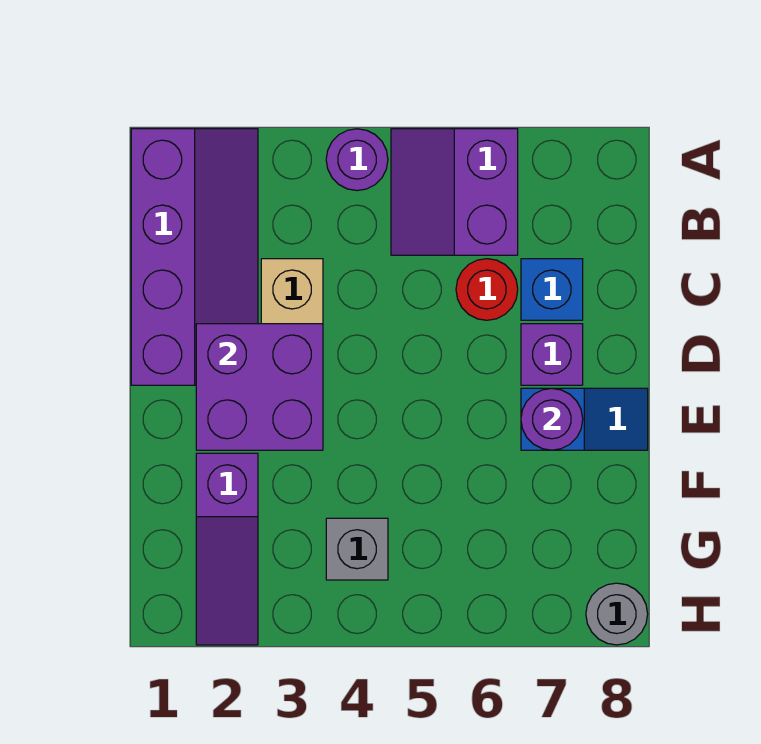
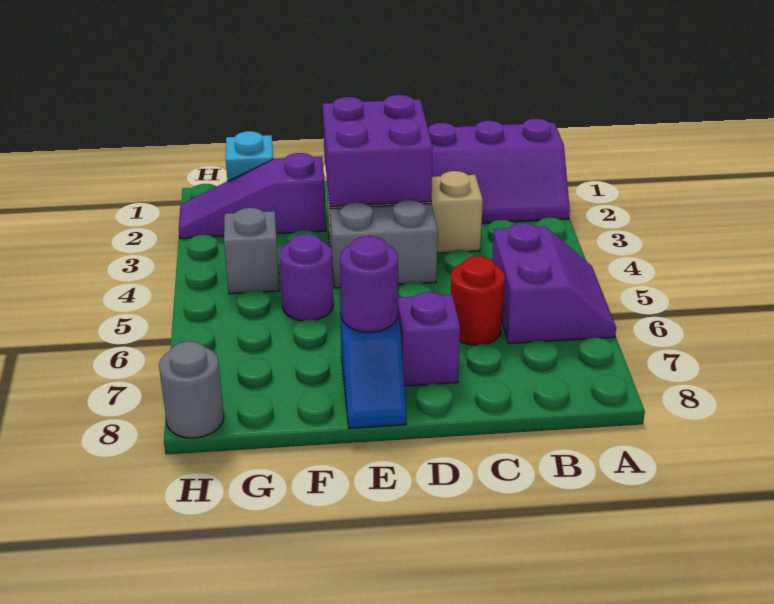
purple round brick A4 level 1 -> purple round brick F5 level 1
purple slope A5:B6 level 1 top 6 -> purple slope A5:B6 level 1 top B
blue brick C7 level 1 -> none
none -> grey brick D4:E4 level 1
none -> cyan brick G1 level 1

